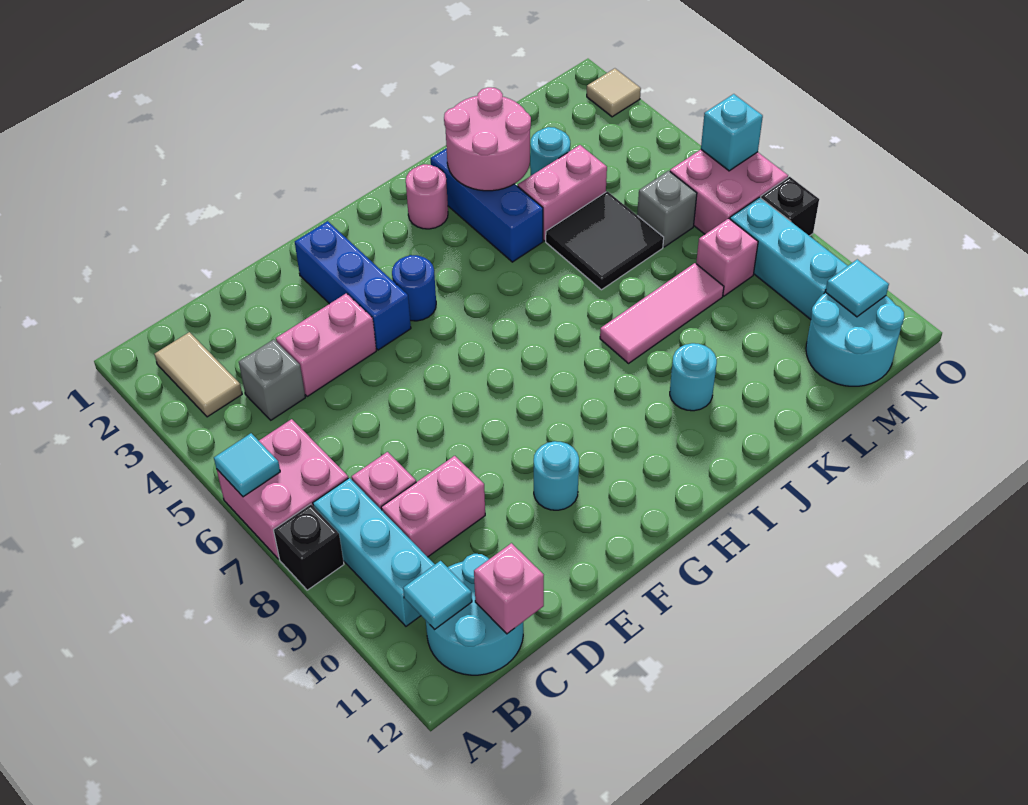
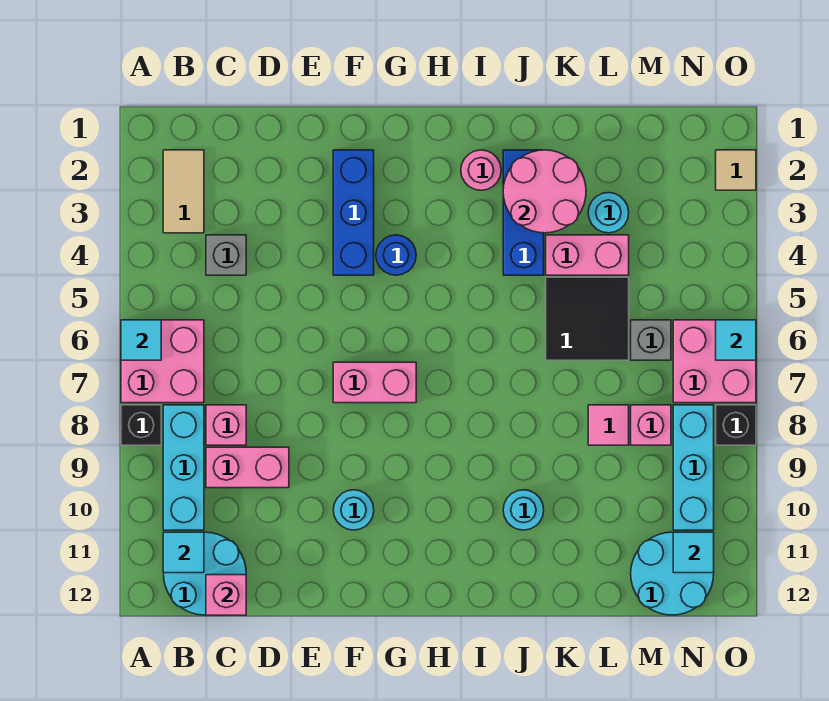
pink brick D4:E4 level 1 -> pink brick F7:G7 level 1
pink tile J8:L8 level 1 -> pink tile L8 level 1
cyan brick O6 level 2 -> cyan tile O6 level 2

